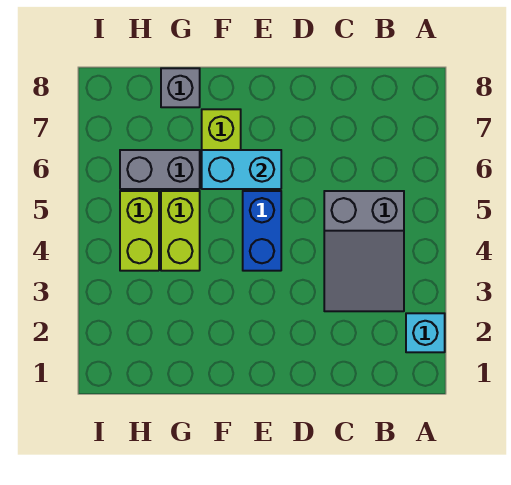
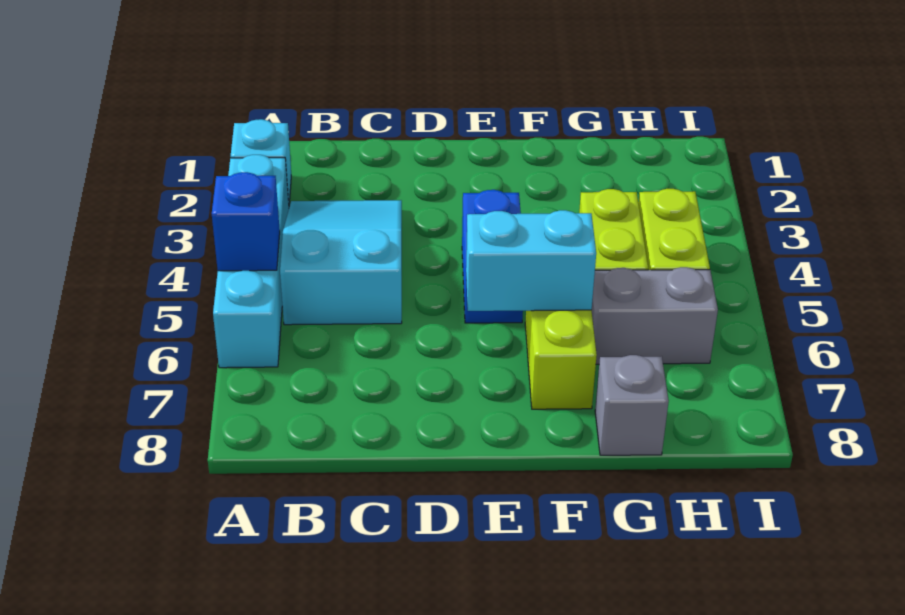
none -> cyan brick A3:A6 level 1
none -> blue brick A5 level 2
grey slope B3:C5 level 1 top 5 -> cyan slope B3:C5 level 1 top 5

